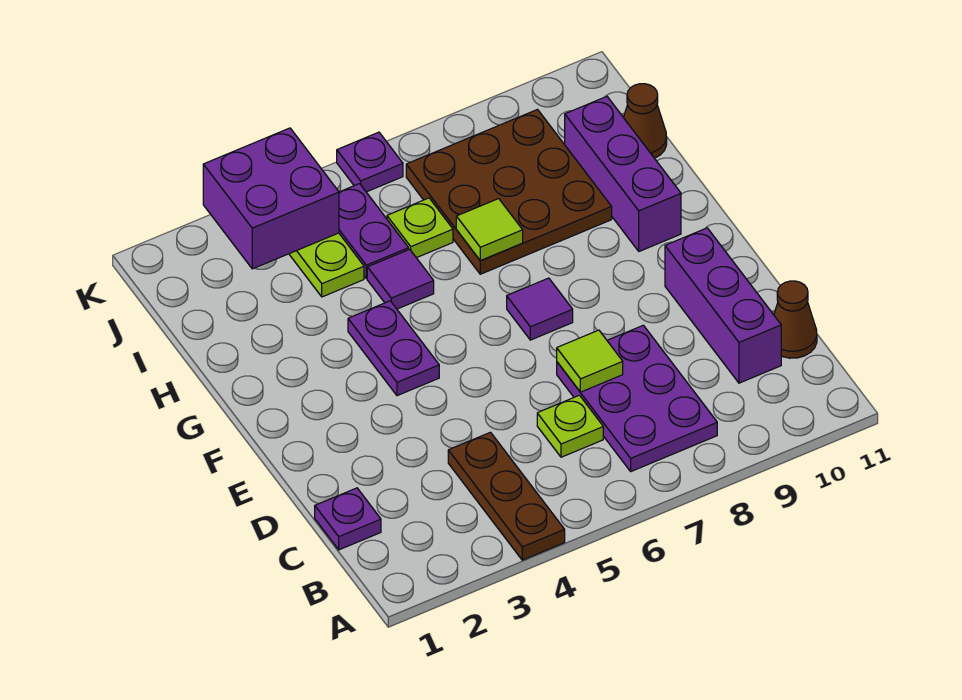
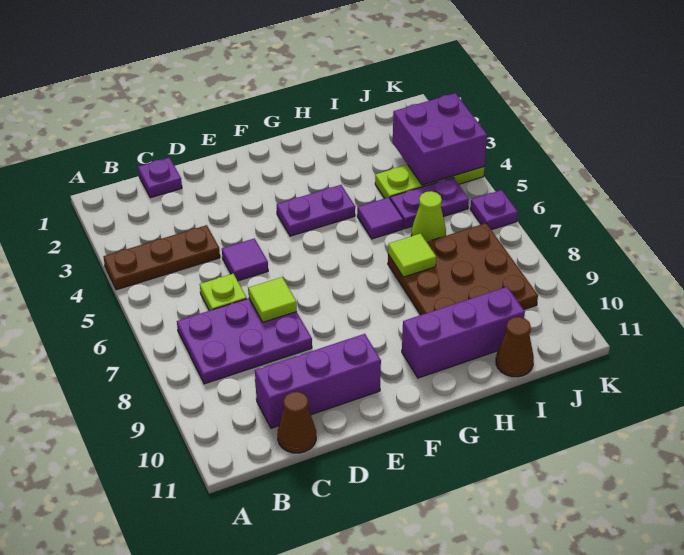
purple tile F7 level 1 -> purple tile D5 level 1
lime plate I6 level 1 -> lime cone I6 level 1

